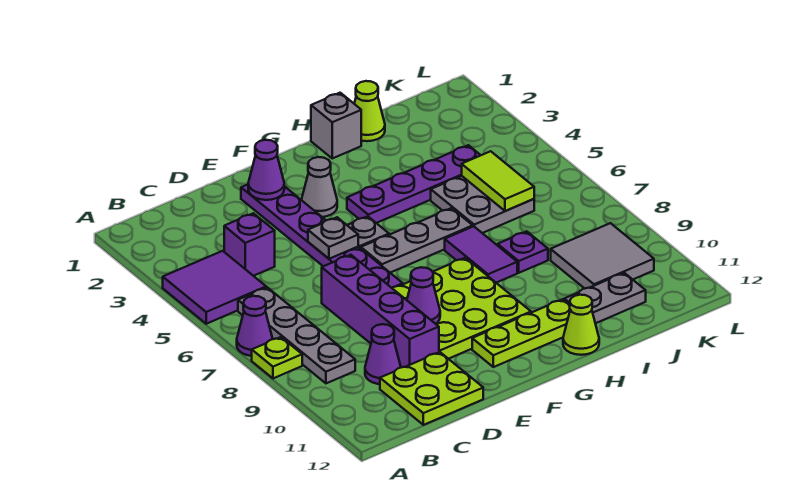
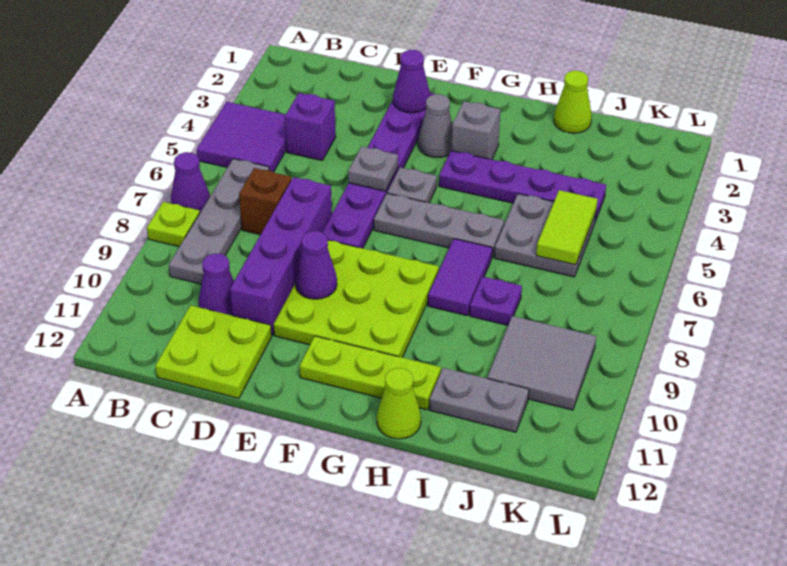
none -> brown brick C7 level 1
grey brick H1 level 1 -> grey brick G3 level 1

